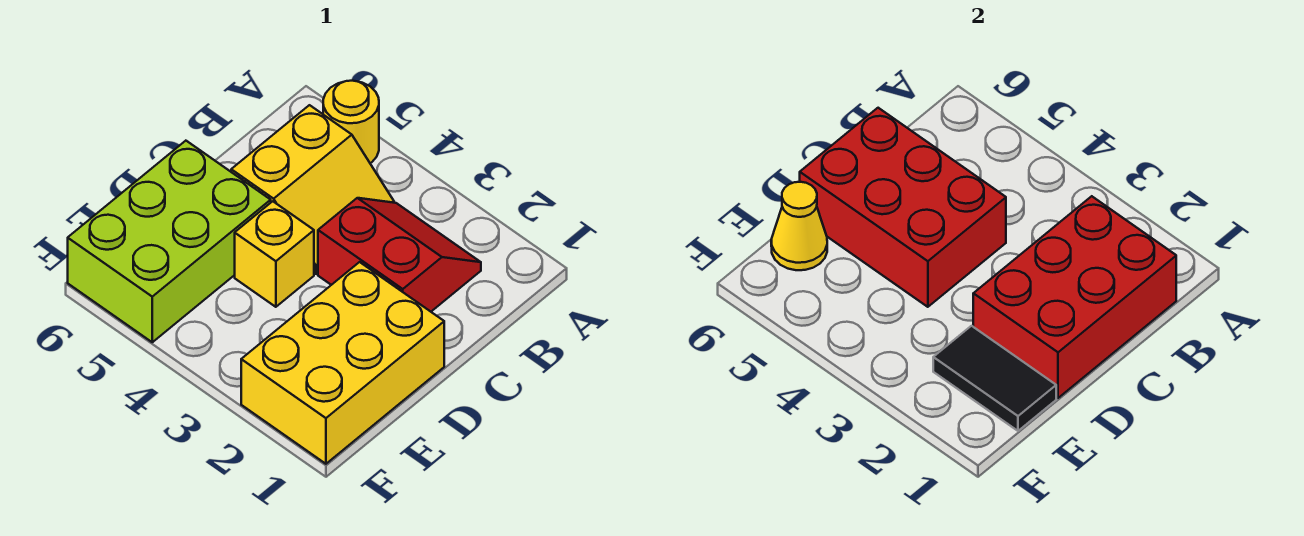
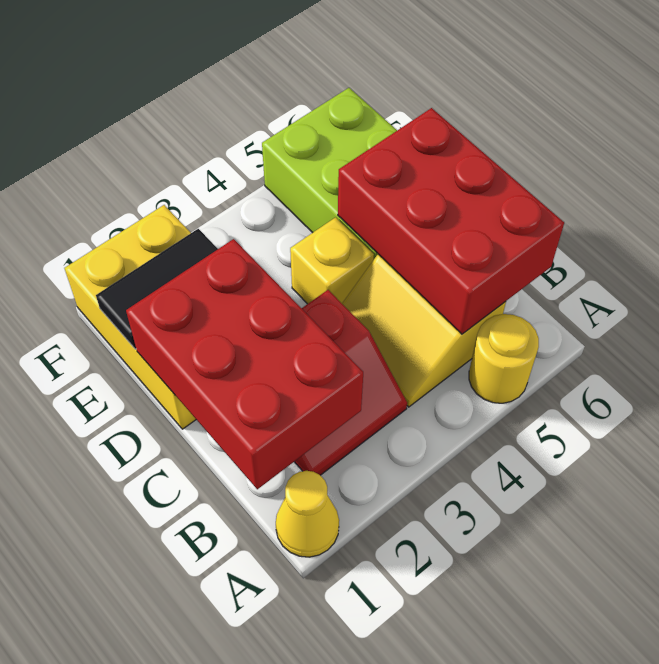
red brick C4:D6 level 2 -> red brick B5:D6 level 2
yellow cone E6 level 2 -> yellow cone A1 level 1

